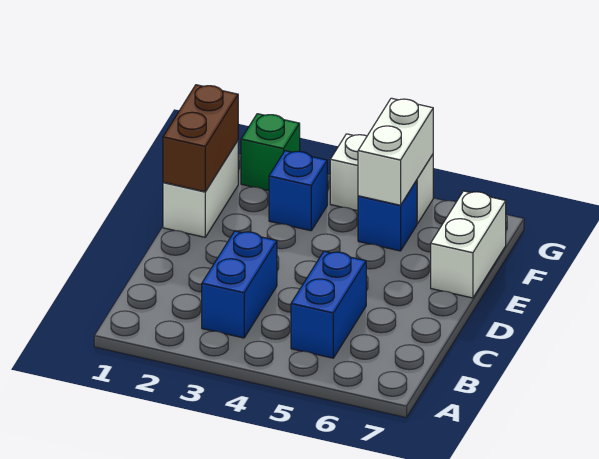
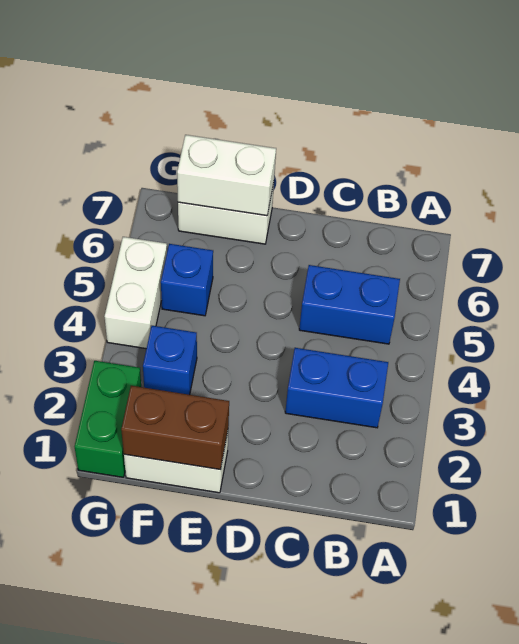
white brick F5:G5 level 2 -> white brick E7:F7 level 2
green brick G2 level 1 -> green brick G1:G2 level 1

